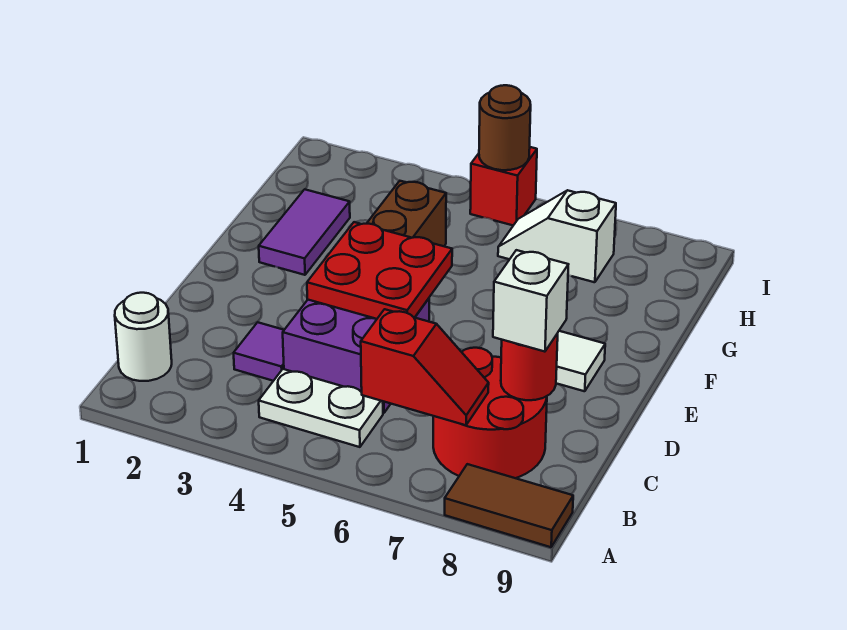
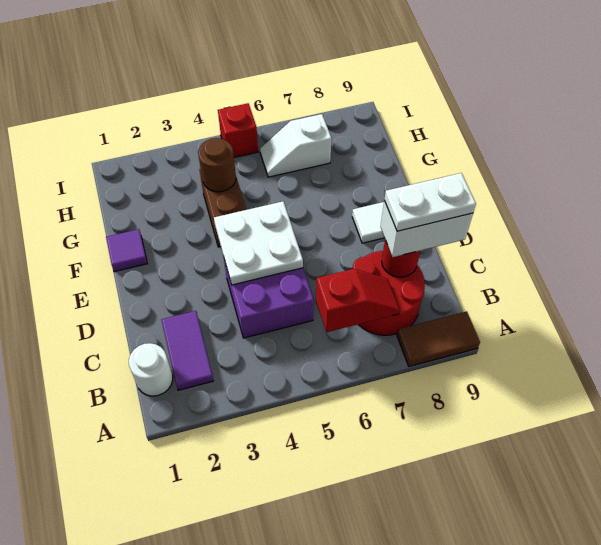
white plate B4:B5 level 1 -> white plate C8:C9 level 4
purple tile C3 level 1 -> purple tile F1 level 1
white brick C8 level 3 -> white brick C8:C9 level 3
red plate D4:E5 level 2 -> white plate D4:E5 level 2
purple tile F2:G2 level 1 -> purple tile B2:C2 level 1
brown round brick I5 level 2 -> brown round brick G4 level 2

